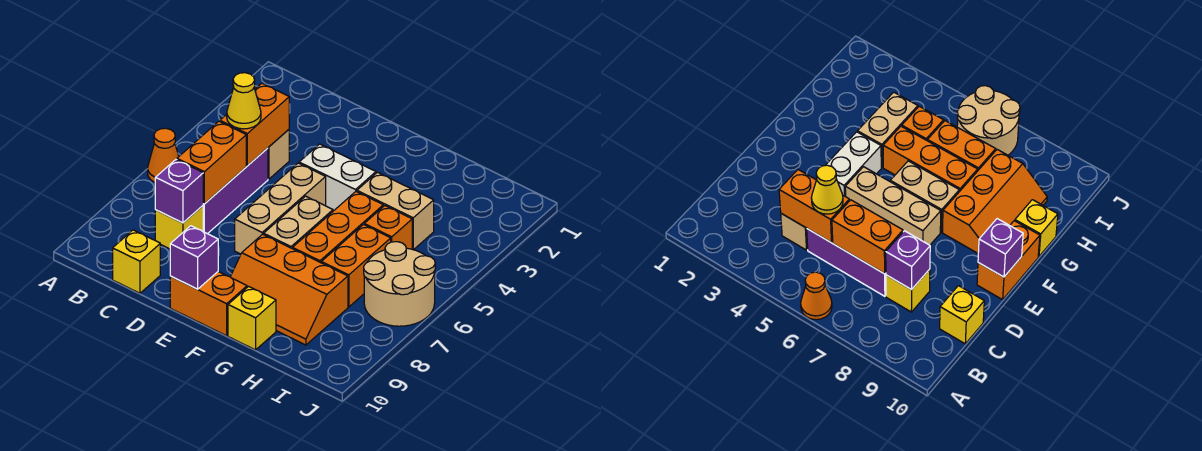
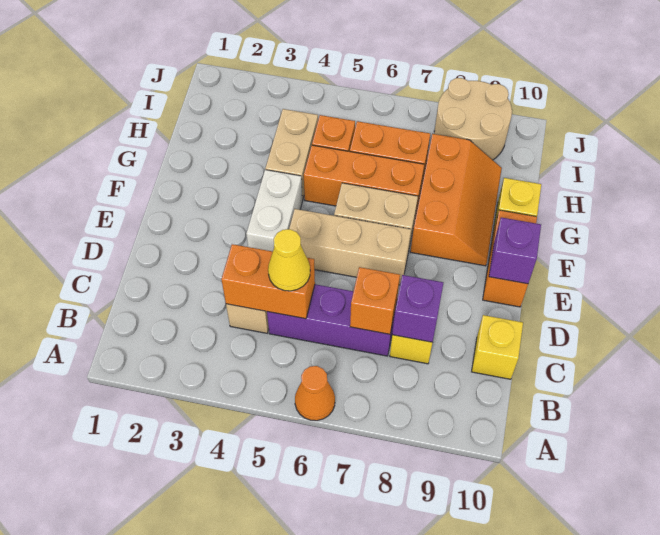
orange brick C6:C7 level 2 -> orange brick C7 level 2
tan round brick I6:J7 level 1 -> tan round brick I8:J9 level 1

